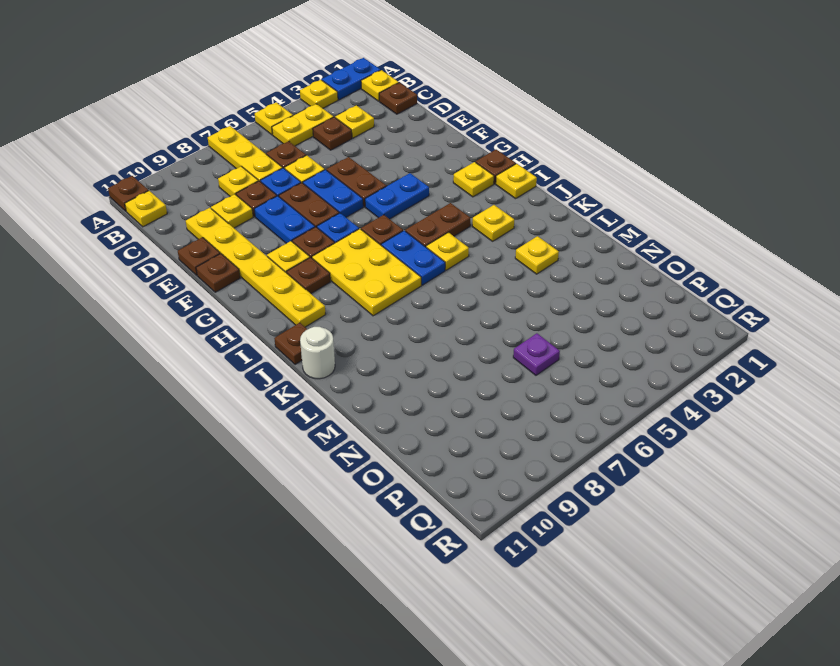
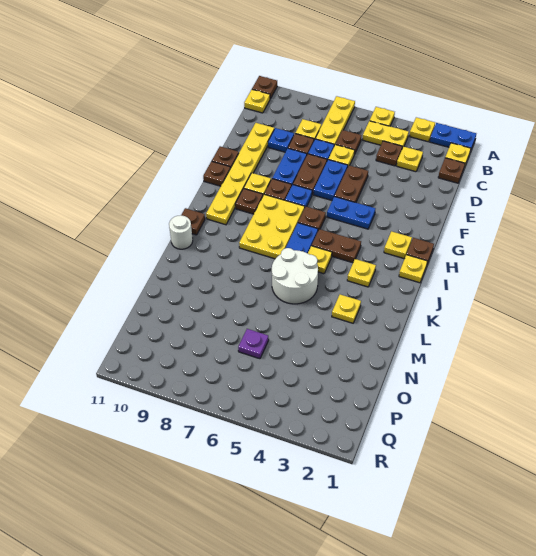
yellow plate D9 level 1 -> blue plate D9 level 1
brown plate E11 level 1 -> brown plate G11 level 1
none -> white round brick K5:L6 level 1

